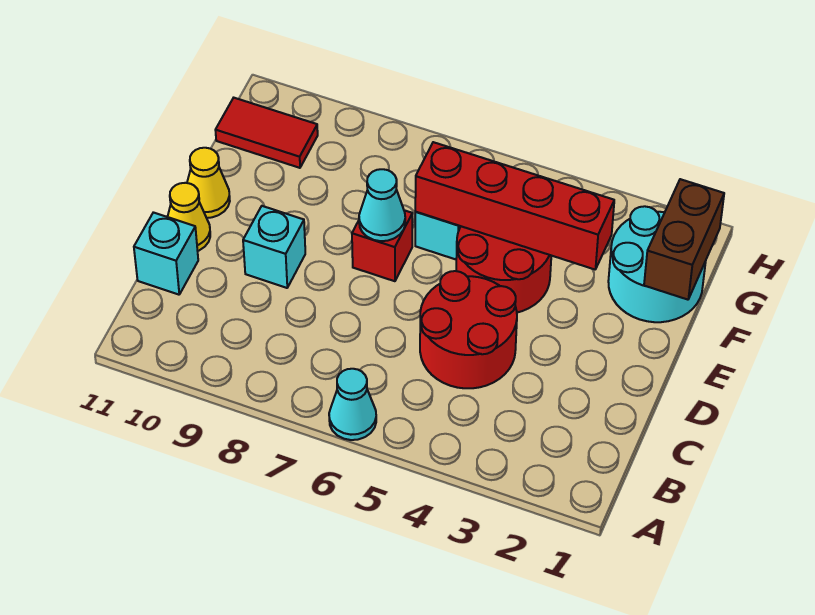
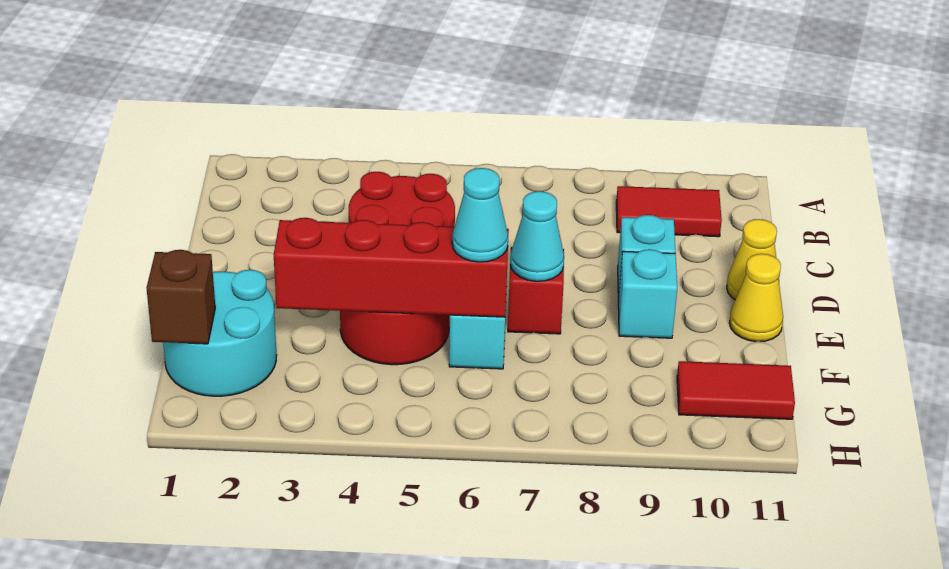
cyan cone A6 level 1 -> cyan cone F6 level 3
none -> red tile B9:B10 level 1
cyan brick C11 level 1 -> cyan brick E9 level 1
brown brick F1:G1 level 2 -> brown brick G1 level 2

